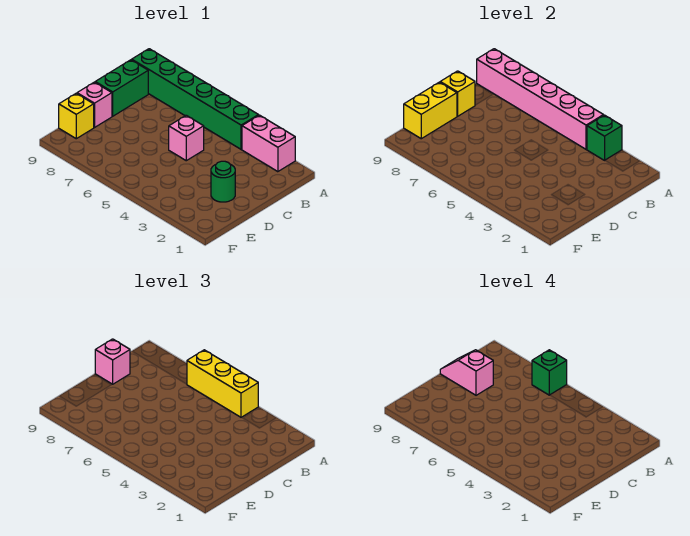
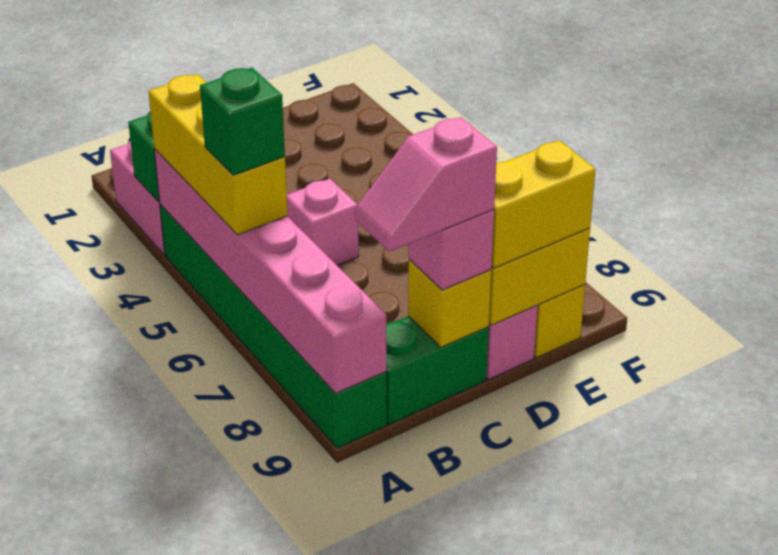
pink slope C8:C9 level 4 top 8 -> pink slope B9:C9 level 4 top C
green round brick D2 level 1 -> none
none -> yellow brick D9:E9 level 3

